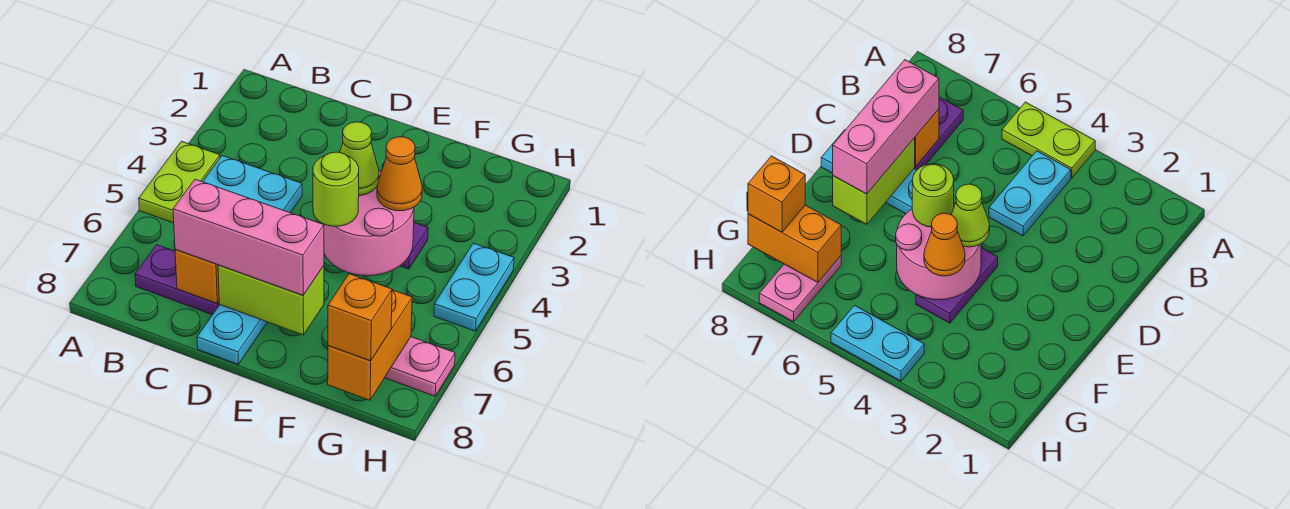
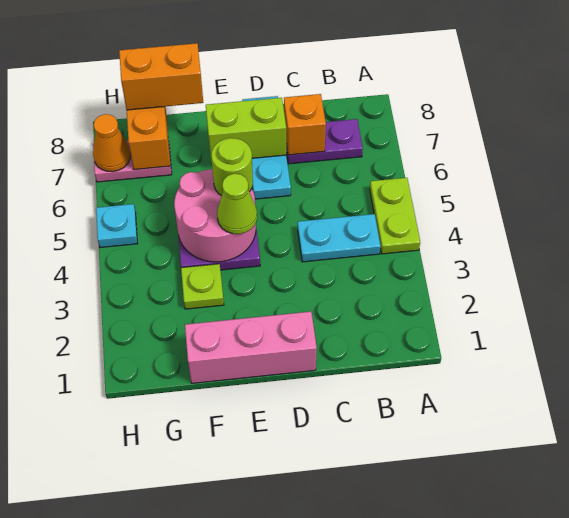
pink brick C7:E7 level 3 -> pink brick D1:F1 level 1
none -> lime plate F3 level 1
orange cone F4 level 3 -> orange cone H7 level 2
orange brick G8 level 3 -> orange brick F8:G8 level 3
cyan plate H4:H5 level 1 -> cyan plate H5 level 1

